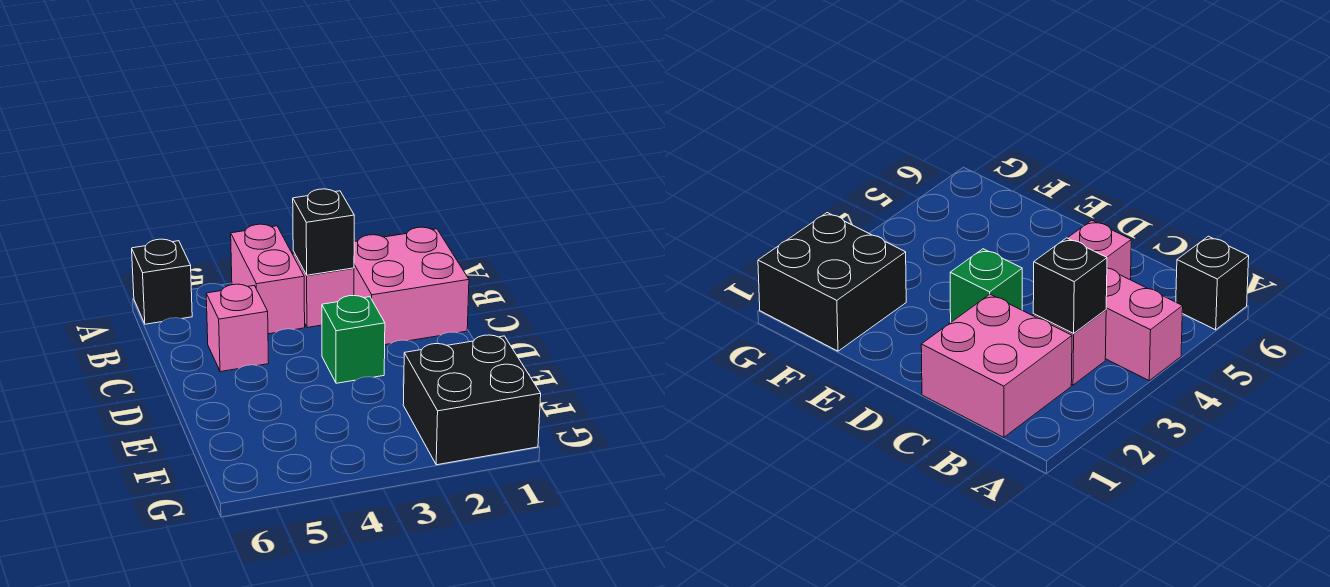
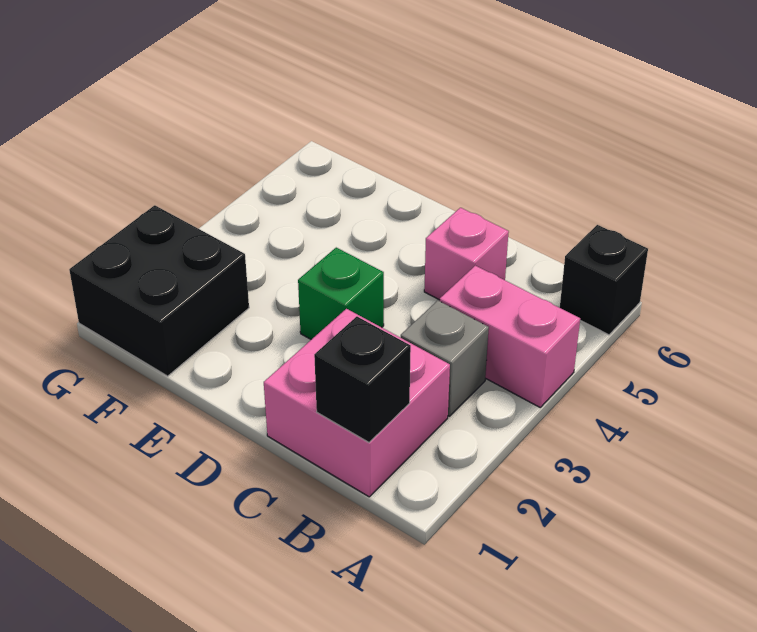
pink brick B3 level 1 -> grey brick B3 level 1
black brick B3 level 2 -> black brick B1 level 2

